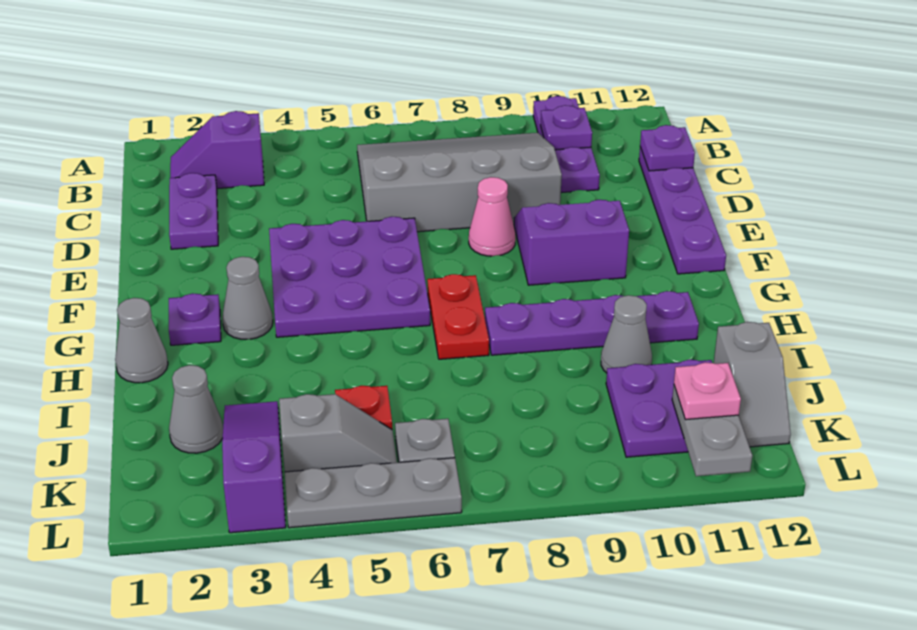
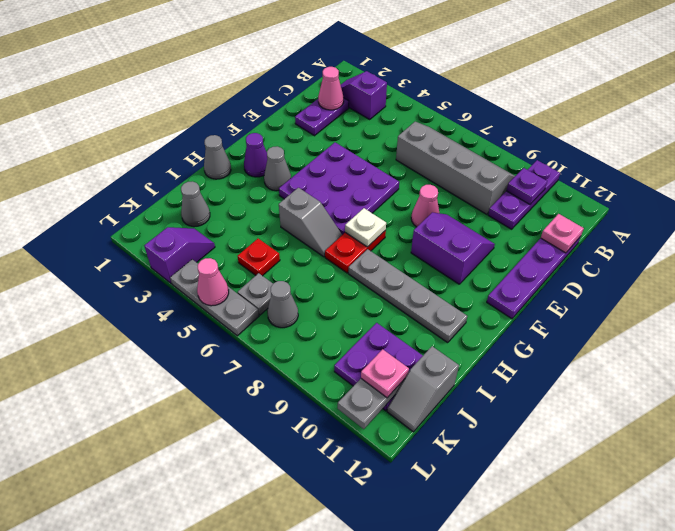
grey slope B6:D9 level 1 top D -> grey slope B6:C9 level 1 top C
none -> pink cone C2 level 2
purple plate C12 level 2 -> pink plate C12 level 2
purple plate G2 level 1 -> purple cone G2 level 1
none -> white plate G7 level 2
purple plate H8:H11 level 1 -> grey plate H8:H11 level 1
grey cone I10 level 1 -> grey cone K7 level 1
purple slope J3:L3 level 1 top L -> purple slope K3:L3 level 1 top L
grey slope K4:K5 level 1 top 4 -> grey slope H5:H6 level 1 top 5
none -> pink cone L5 level 2

